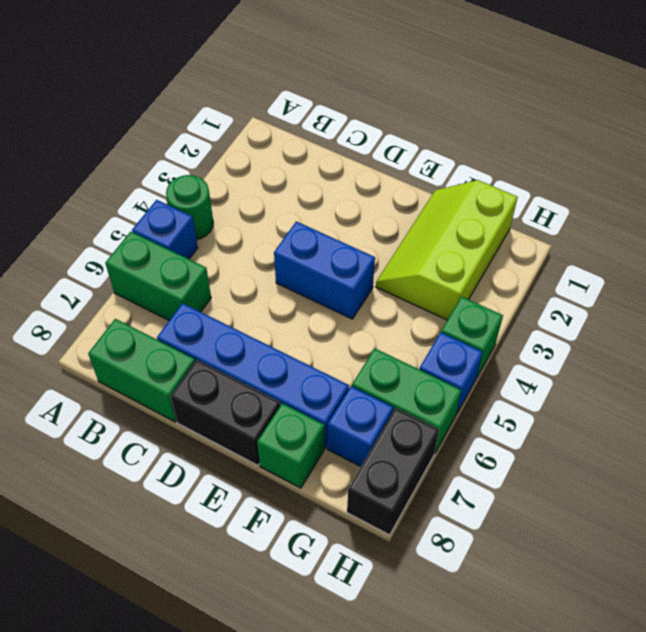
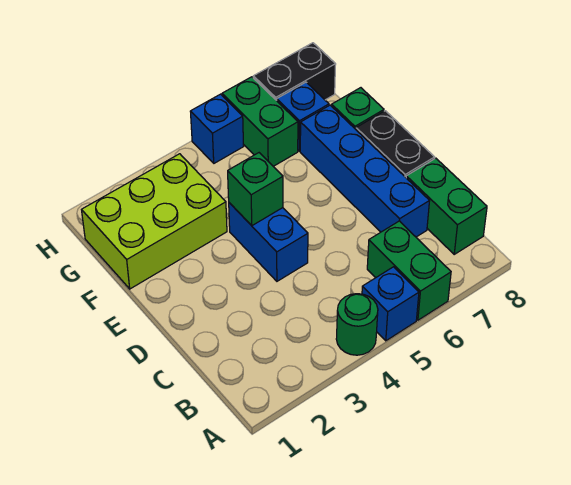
lime slope F1:G3 level 1 top G -> lime brick F1:G3 level 1
green brick H4 level 1 -> green brick E4 level 2

